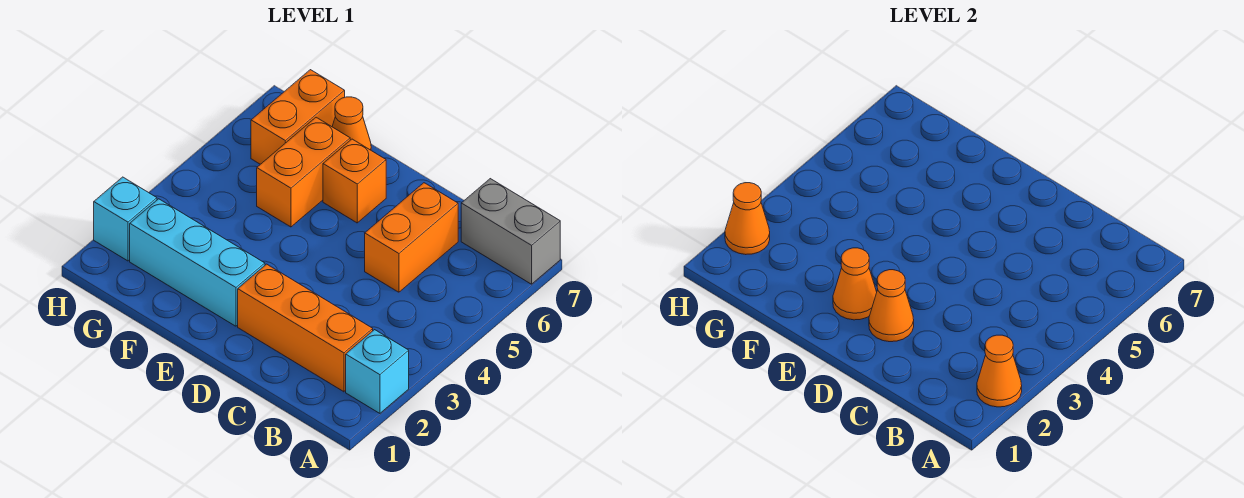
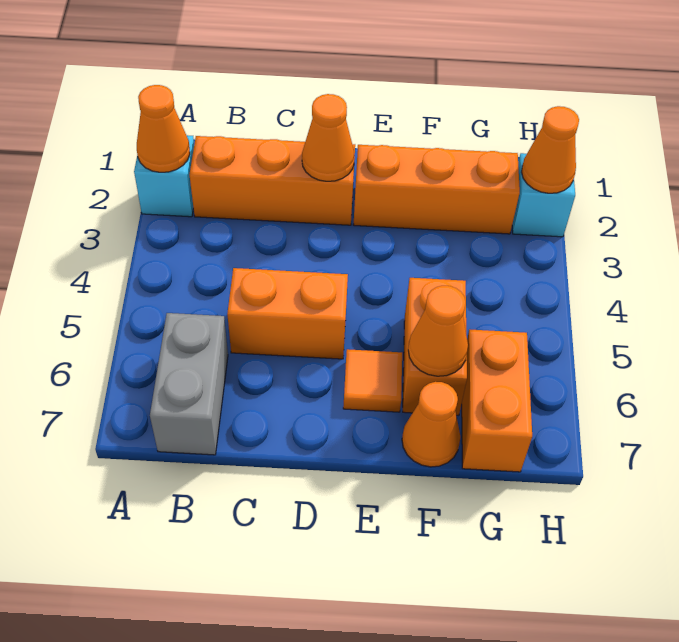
grey brick A7:B7 level 1 -> grey brick B6:B7 level 1
orange brick C5:C6 level 1 -> orange brick C5:D5 level 1
cyan brick E2:G2 level 1 -> orange brick E2:G2 level 1
orange cone E2 level 2 -> orange cone F6 level 2
orange brick E6 level 1 -> orange tile E6 level 1

